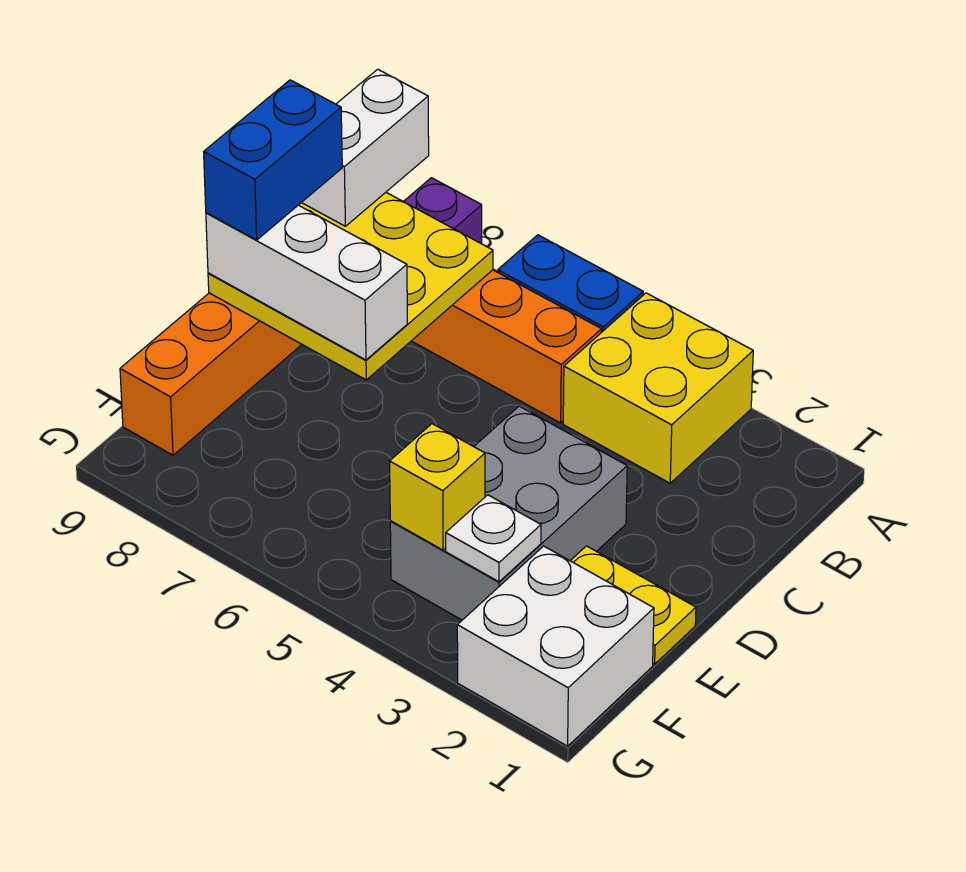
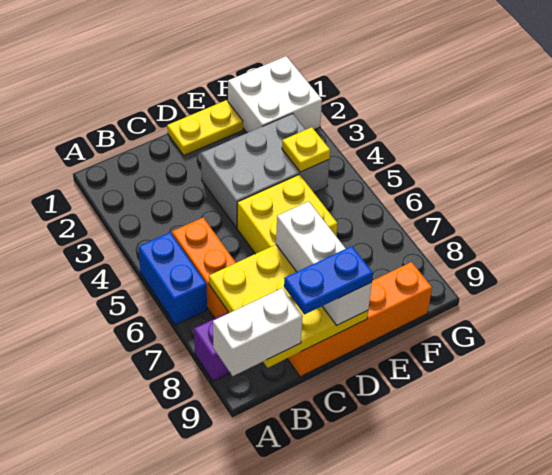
yellow brick A3:B4 level 1 -> yellow brick D5:E6 level 1
blue brick C9:D9 level 4 -> blue plate C9:D9 level 4
yellow plate E1:E2 level 1 -> yellow plate D1:E1 level 1
white plate F3 level 2 -> none
yellow brick F4 level 2 -> yellow plate F4 level 2

